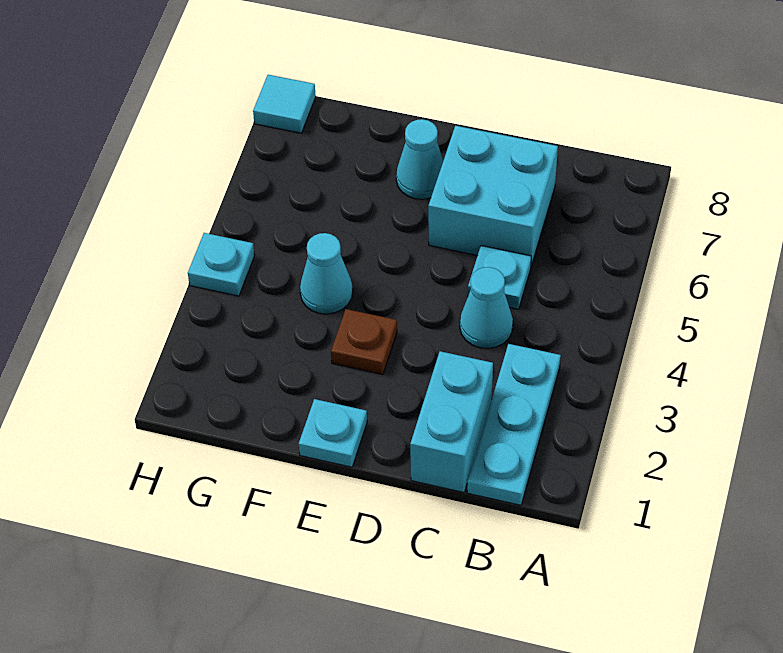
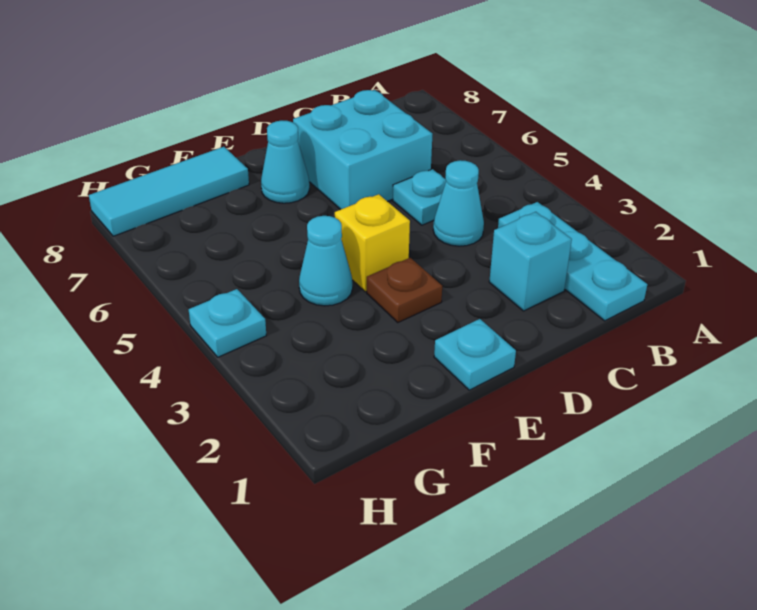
cyan brick C1:C2 level 1 -> cyan brick C2 level 1
none -> yellow brick E4 level 1
cyan tile H8 level 1 -> cyan tile F8:H8 level 1

